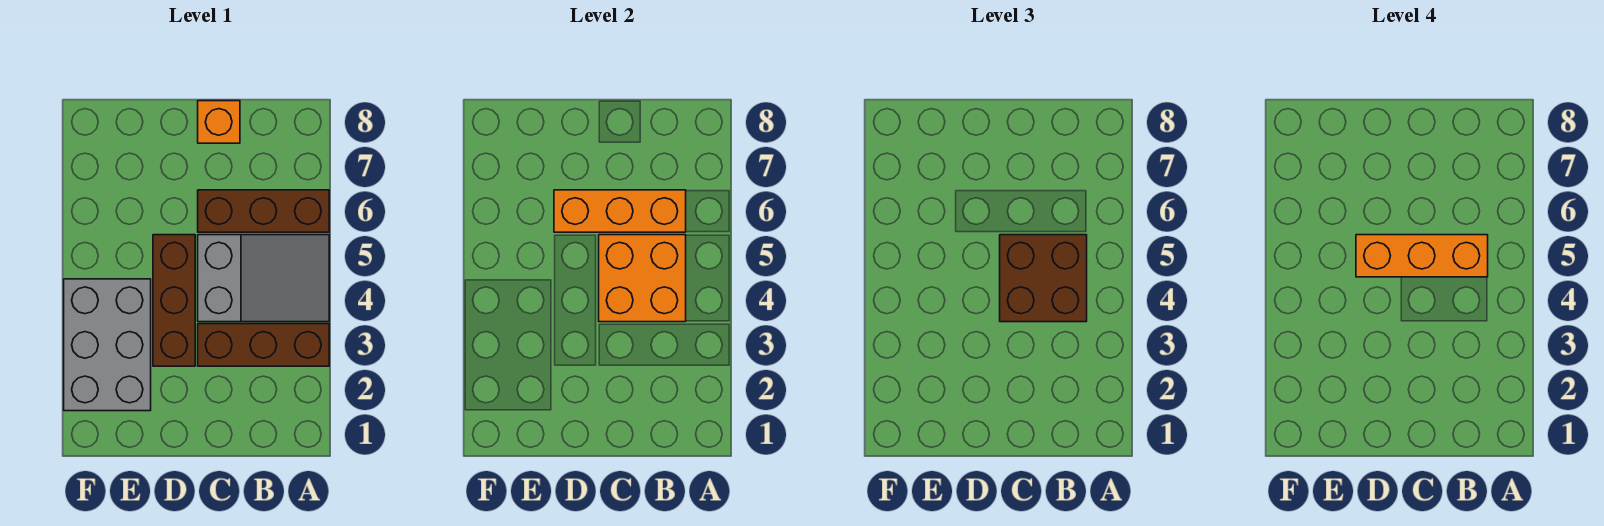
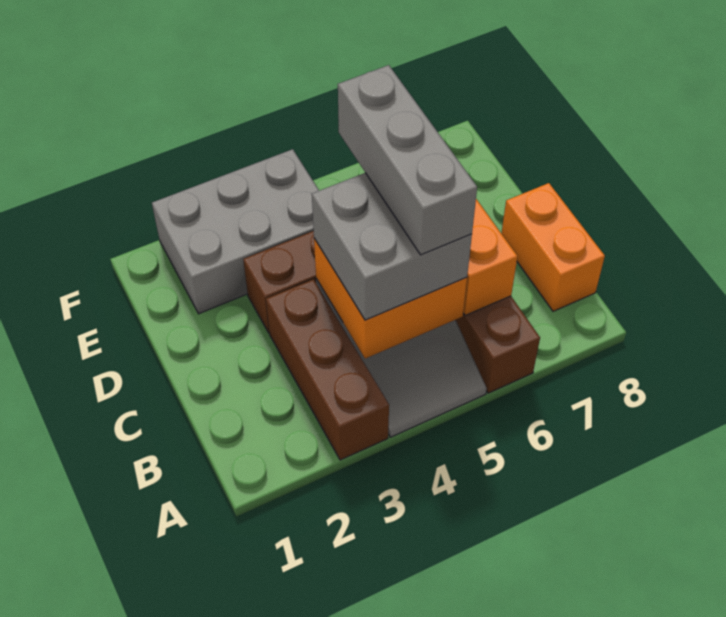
brown brick B4:C5 level 3 -> grey brick B4:C5 level 3
orange brick B5:D5 level 4 -> grey brick B5:D5 level 4
orange brick C8 level 1 -> orange brick B8:C8 level 1

